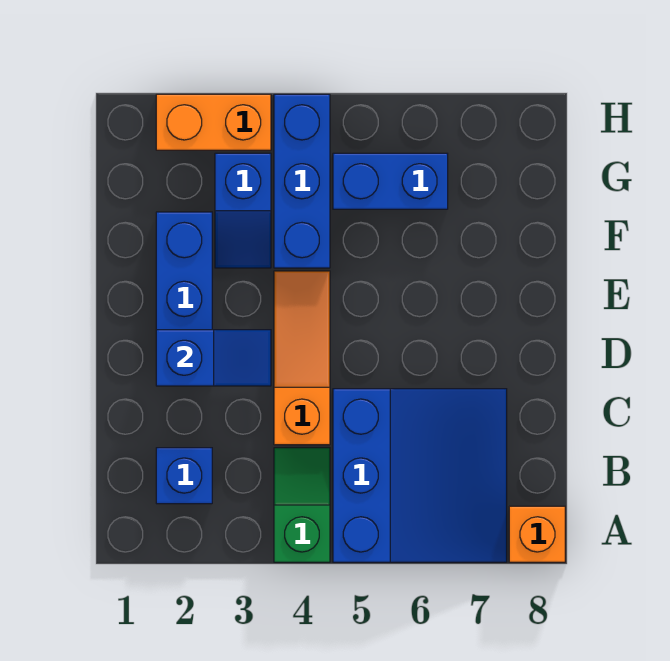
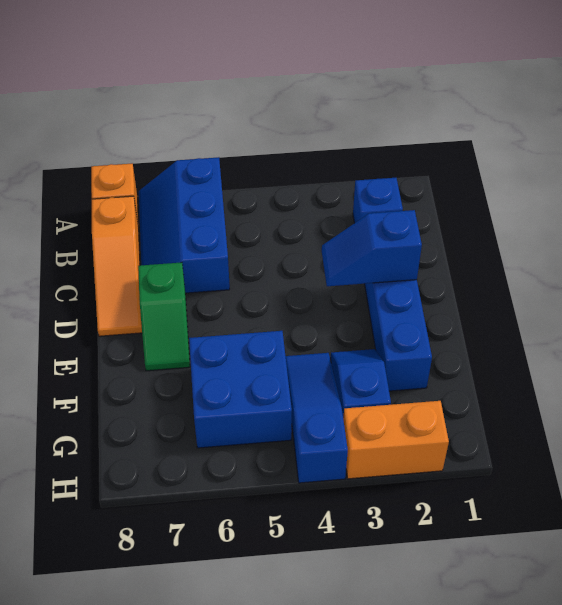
green slope A4:B4 level 1 top A -> green slope D7:E7 level 1 top D
blue slope A5:C7 level 1 top 5 -> blue slope A6:C7 level 1 top 6
orange slope C4:E4 level 1 top C -> orange slope B8:D8 level 1 top B
blue brick F4:H4 level 1 -> blue slope F4:H4 level 1 top H
blue brick G5:G6 level 1 -> blue brick F5:G6 level 1

